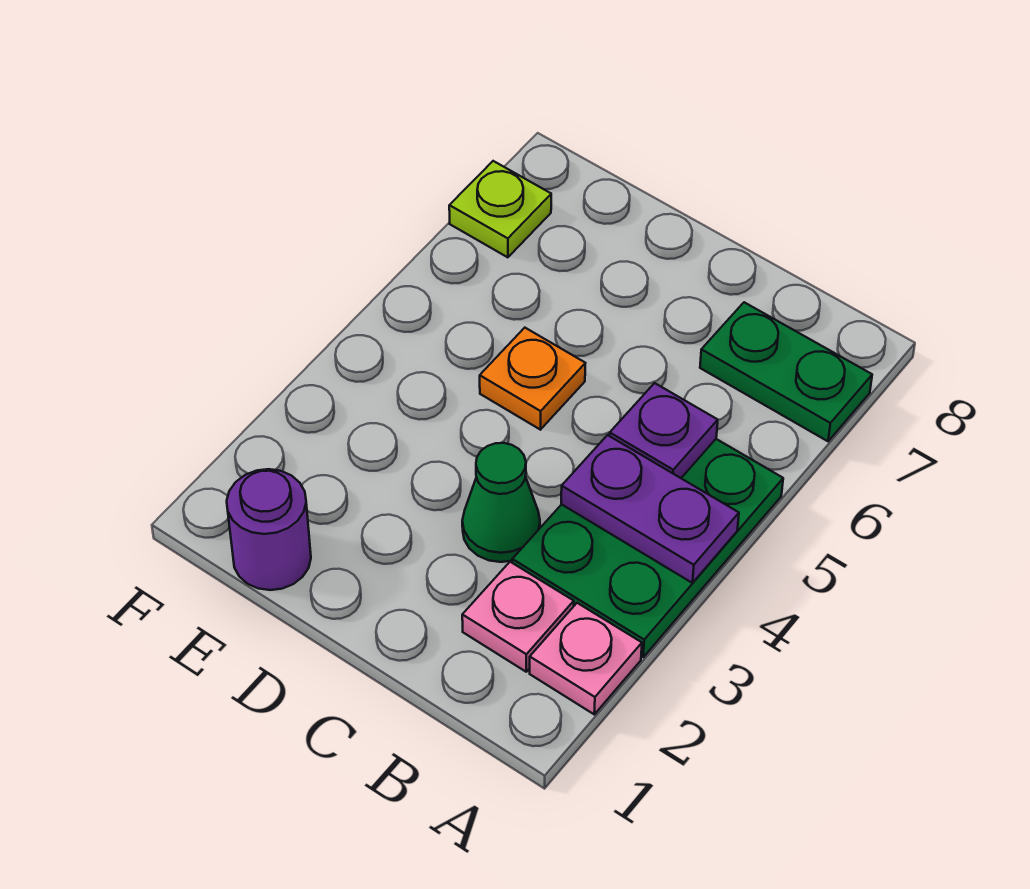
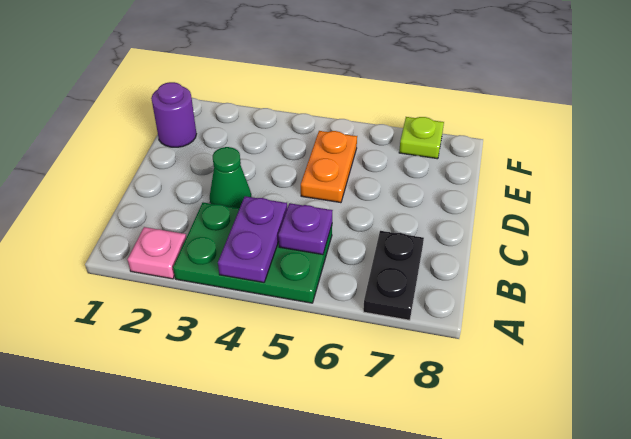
green plate A7:B7 level 1 -> black plate A7:B7 level 1
pink plate B2 level 1 -> none
orange plate D5 level 1 -> orange plate D5:E5 level 1

